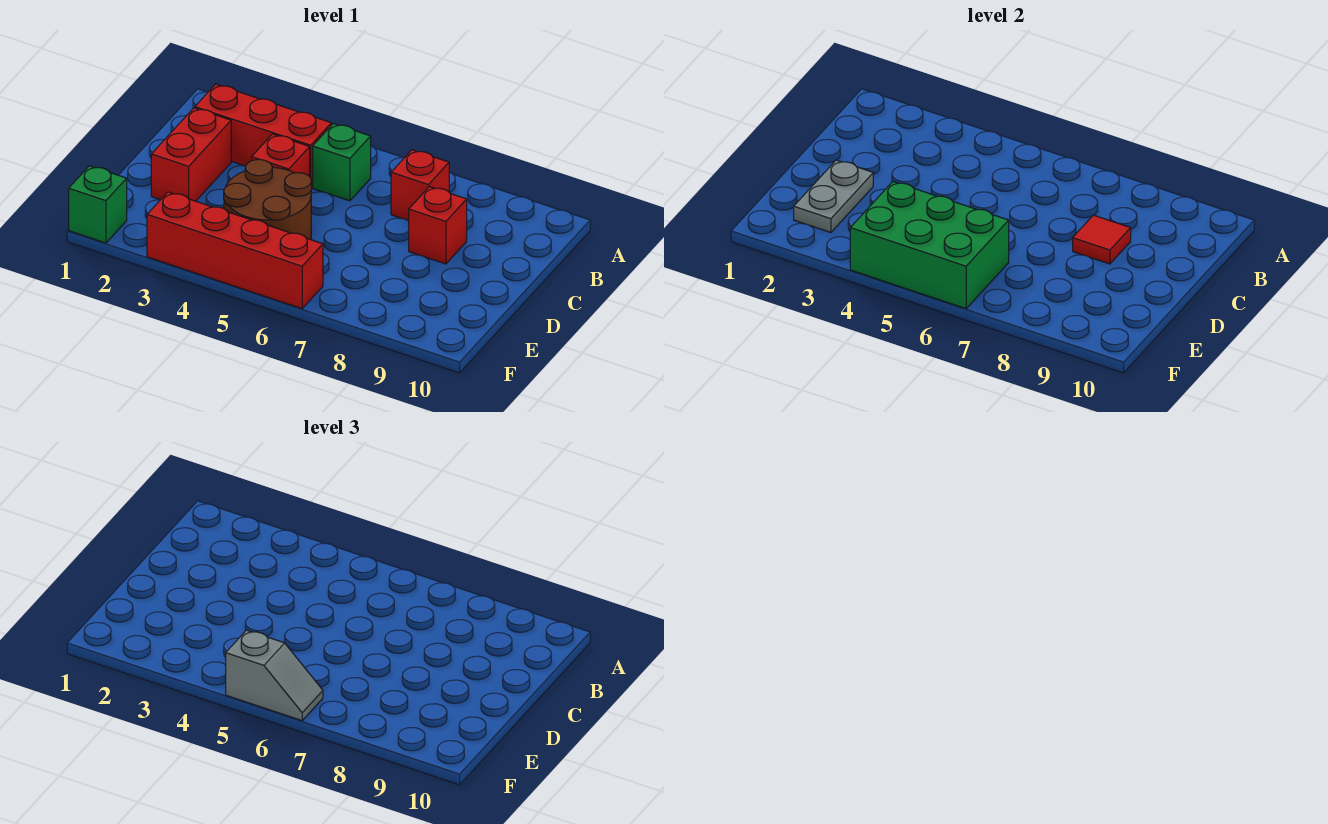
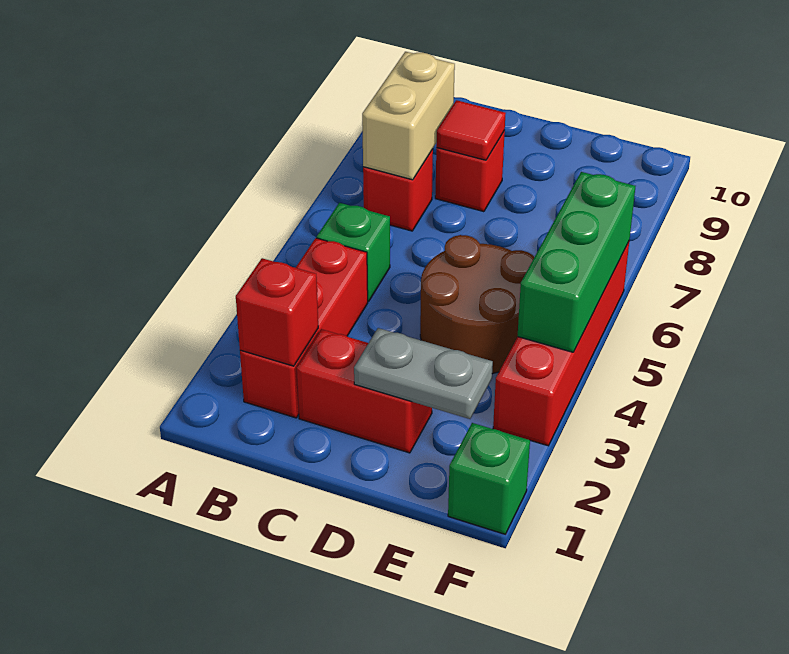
none -> tan brick B7:B8 level 2
red brick C4 level 1 -> red brick B2 level 2
green brick E4:F6 level 2 -> green brick F4:F6 level 2
grey slope F5:F6 level 3 top 5 -> none

